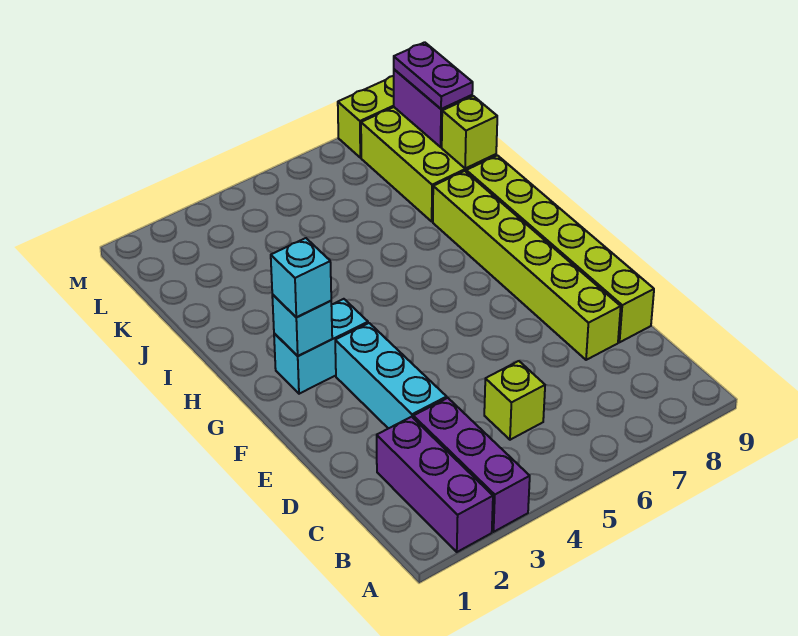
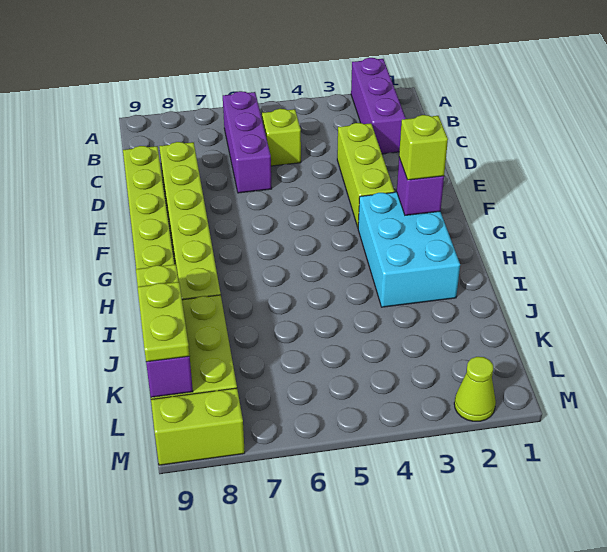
purple brick A3:C3 level 1 -> purple brick B6:D6 level 1
cyan brick D3:F3 level 1 -> lime brick D3:F3 level 1
cyan brick G2:G3 level 1 -> cyan brick G2:I3 level 1
cyan brick G2 level 2 -> purple brick G2 level 2
cyan brick G2 level 3 -> lime brick G2 level 3
purple plate K9:L9 level 3 -> lime plate K9:L9 level 3
none -> lime cone M2 level 1

